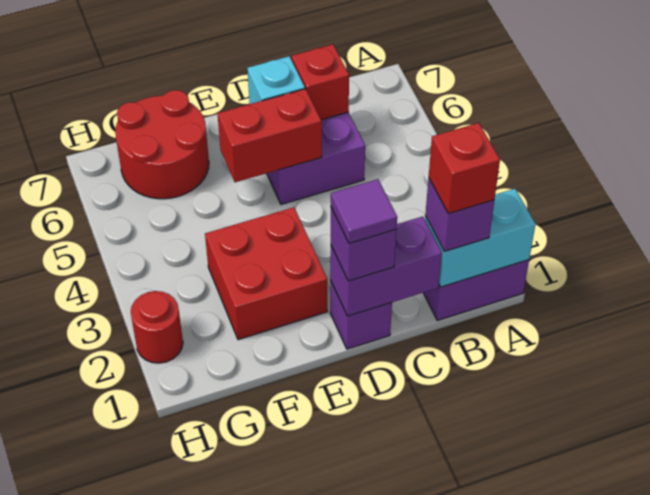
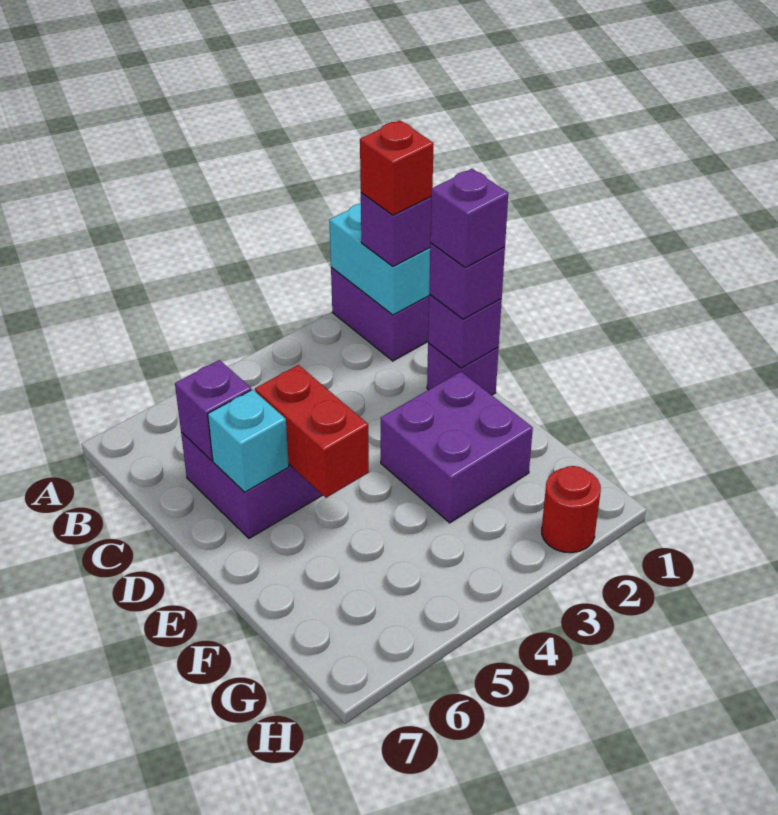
purple brick C1:D1 level 2 -> purple brick D1 level 2
red brick C6 level 2 -> purple brick C6 level 2
purple tile D1 level 4 -> purple brick D1 level 4
red brick E2:F3 level 1 -> purple brick E2:F3 level 1
red round brick F6:G7 level 1 -> none

